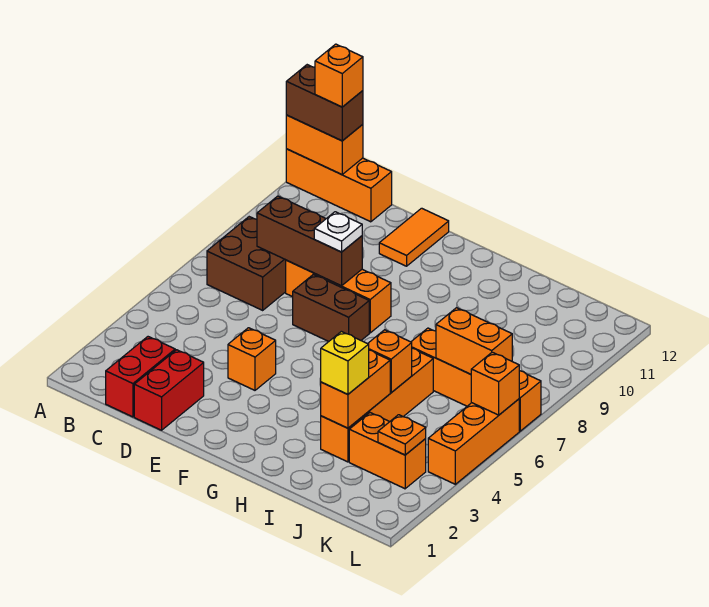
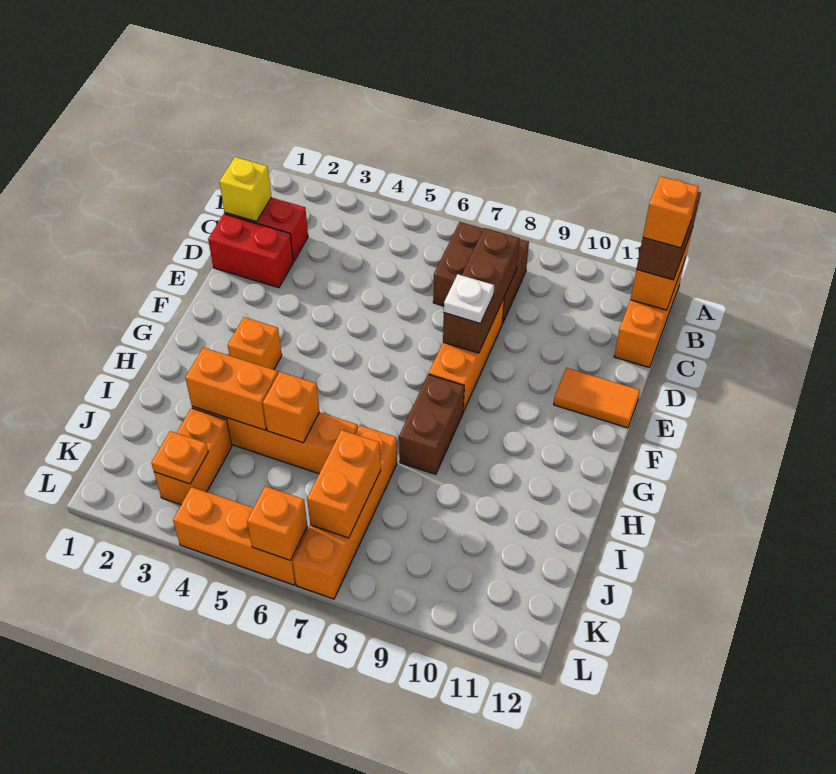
orange brick E4 level 1 -> orange brick G3 level 1
brown brick E7:F7 level 1 -> brown brick G8:H8 level 1
yellow brick I3 level 3 -> yellow brick C1 level 2

